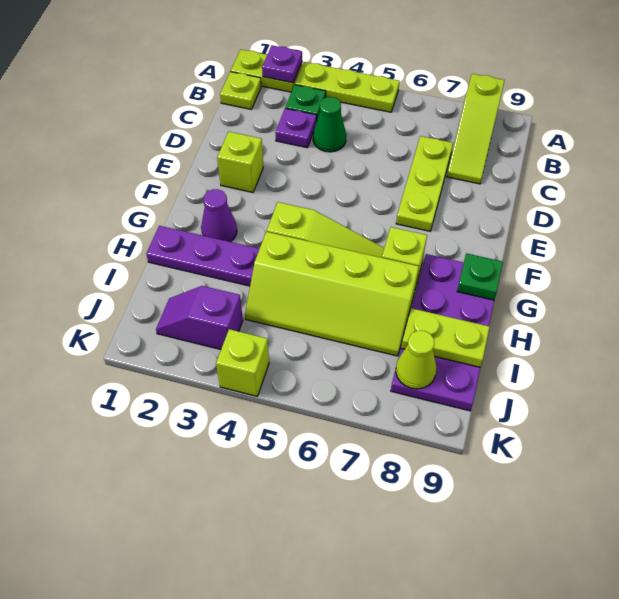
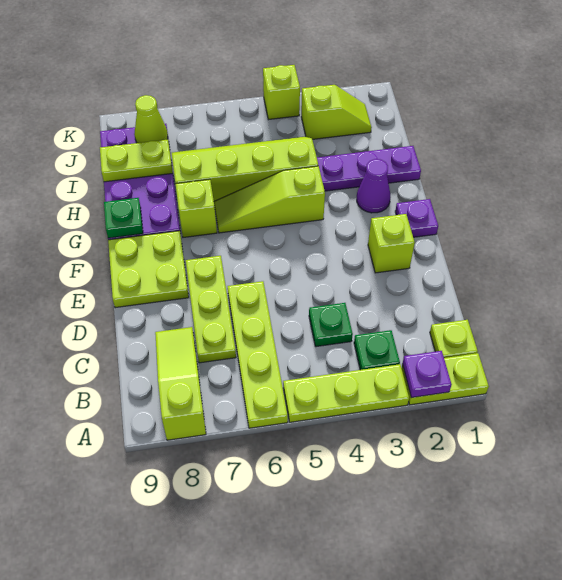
none -> lime plate A6:D6 level 1
purple plate C3 level 1 -> purple plate F1 level 1
green cone C4 level 1 -> green plate C4 level 1
none -> lime plate E8:F9 level 1
purple slope J2:J3 level 1 top 3 -> lime slope J2:J3 level 1 top 3

